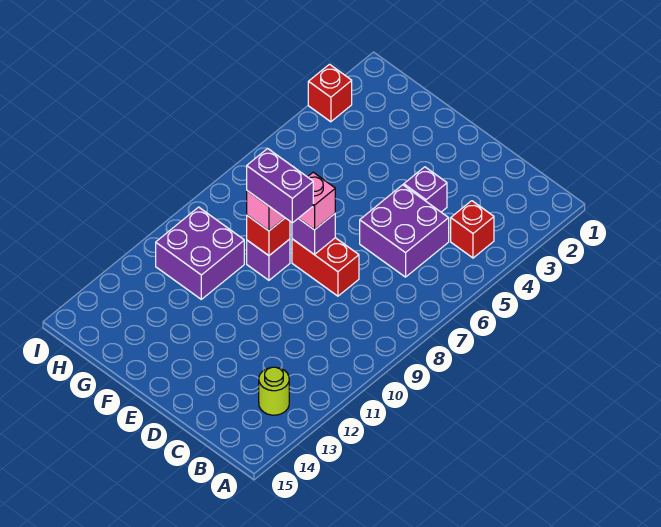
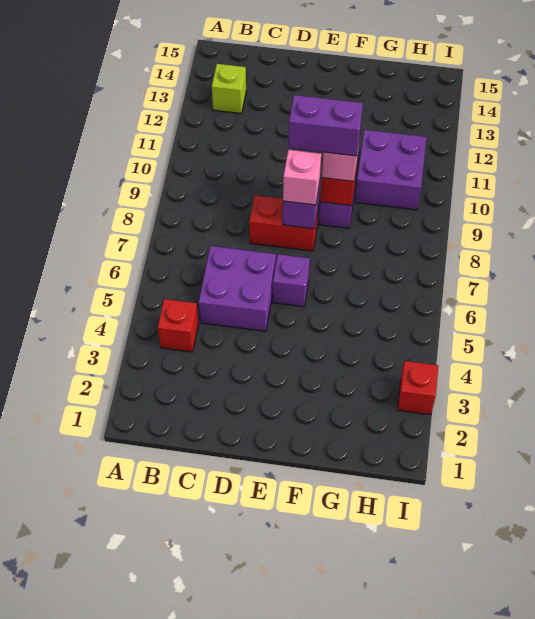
lime round brick B13 level 1 -> lime brick B13 level 1
purple brick D4 level 1 -> purple brick E6 level 1

